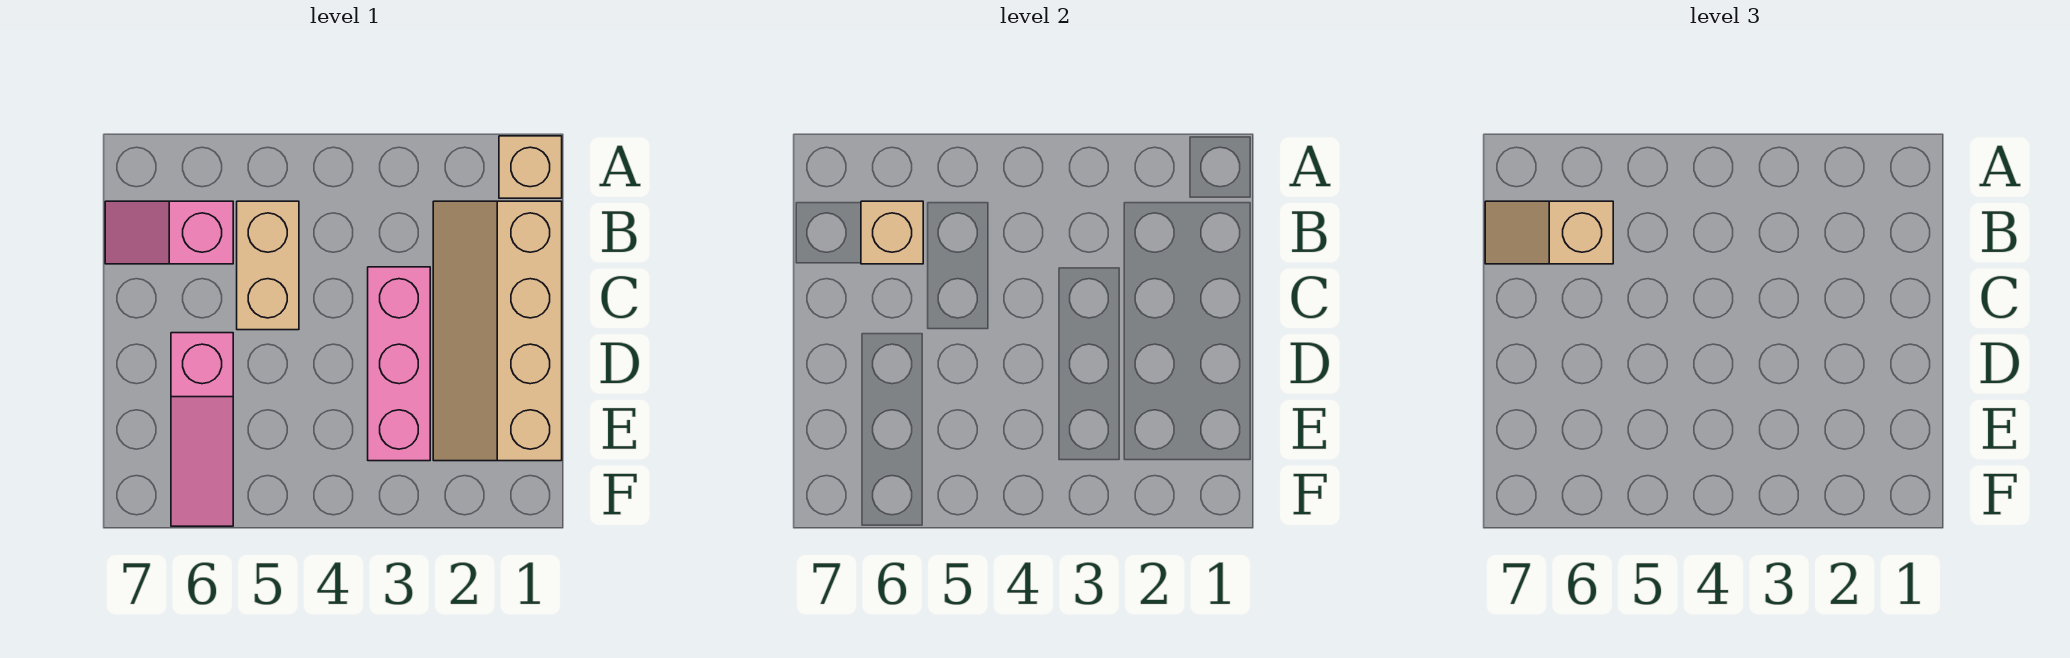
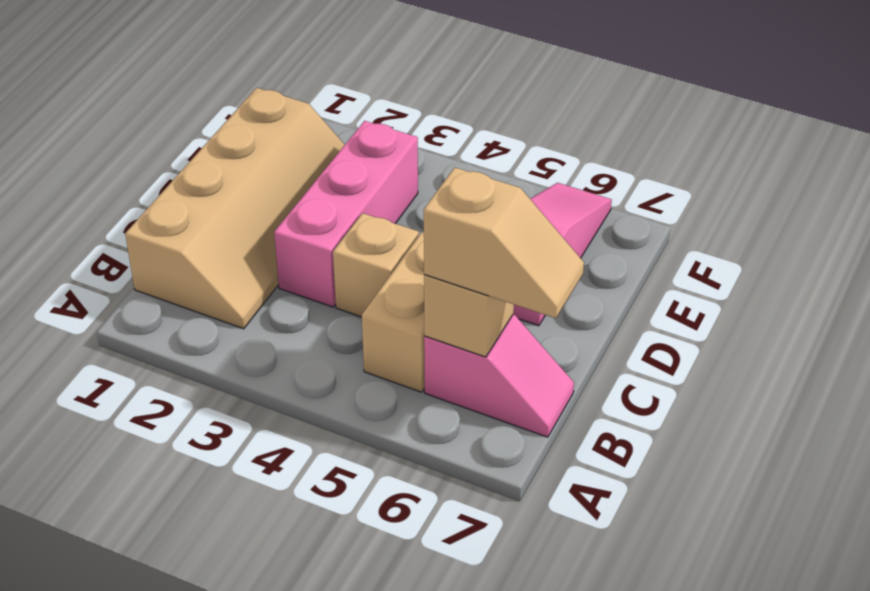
tan brick A1 level 1 -> tan brick C4 level 1

